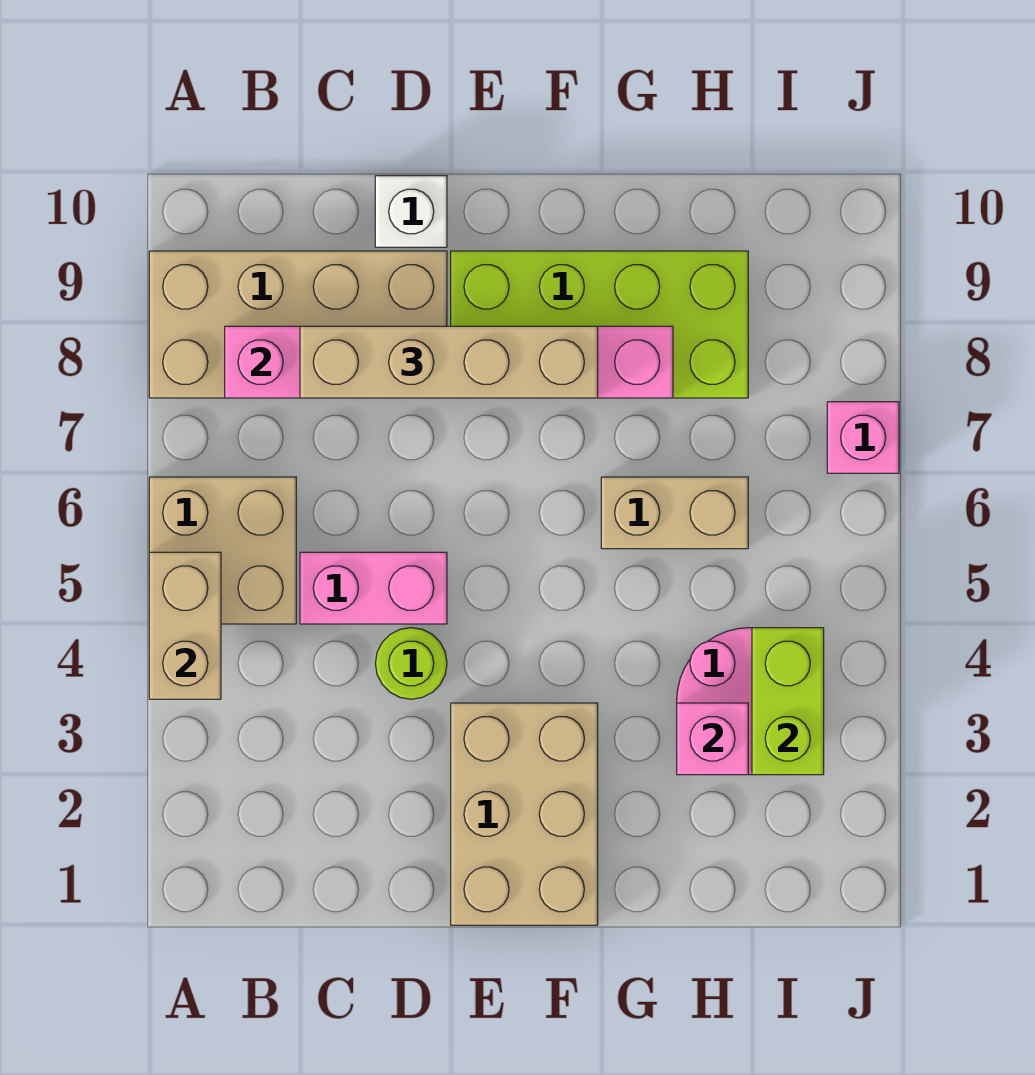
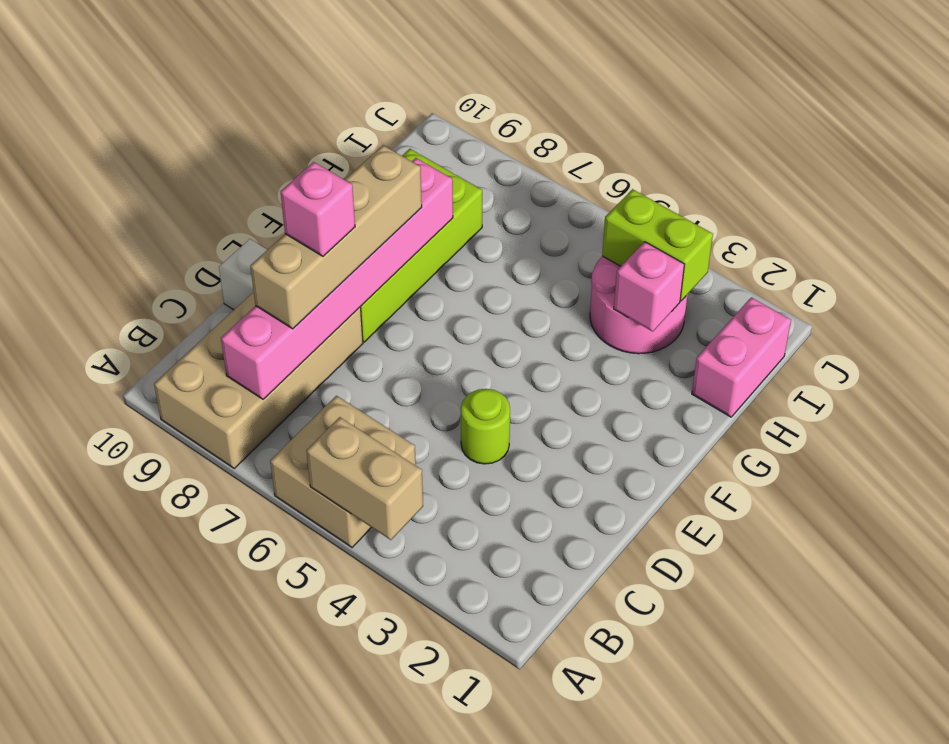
pink brick C5:D5 level 1 -> pink brick H1:I1 level 1
tan brick E1:F3 level 1 -> none
tan brick G6:H6 level 1 -> none
pink brick J7 level 1 -> pink brick D8 level 4

